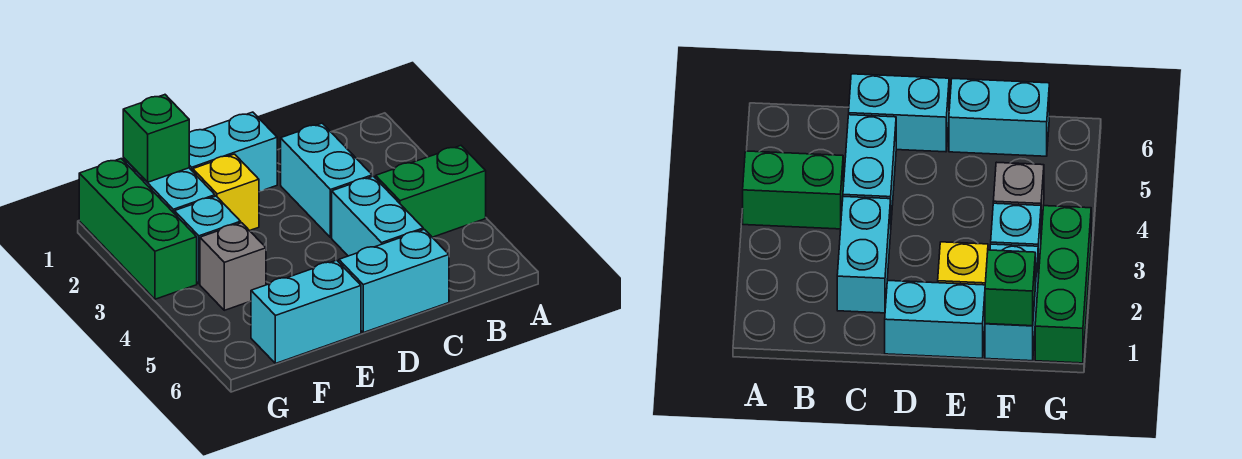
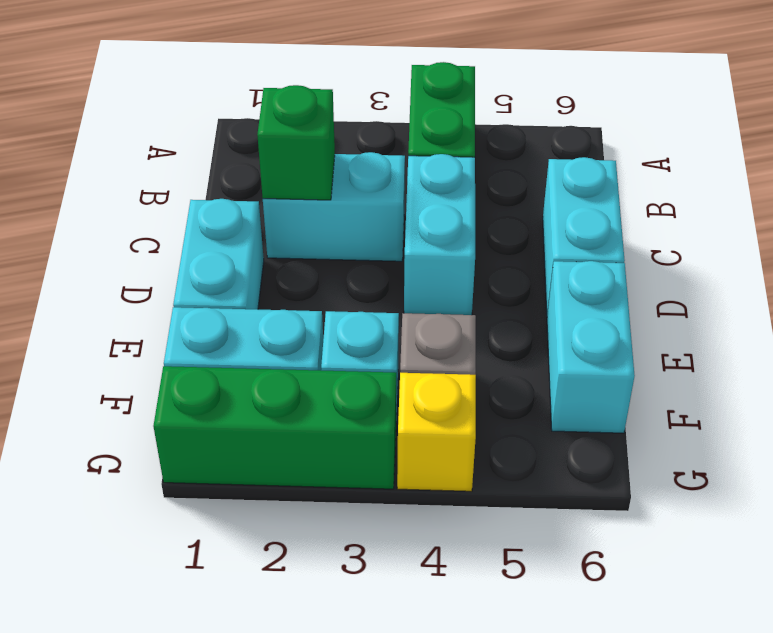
cyan brick C4:C5 level 1 -> cyan brick C4:D4 level 1
yellow brick E2 level 1 -> yellow brick G4 level 1
green brick F1 level 2 -> green brick C2 level 2

